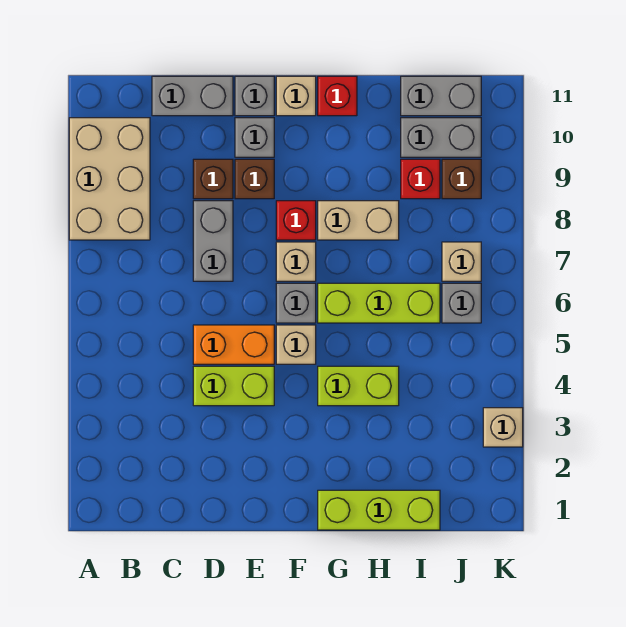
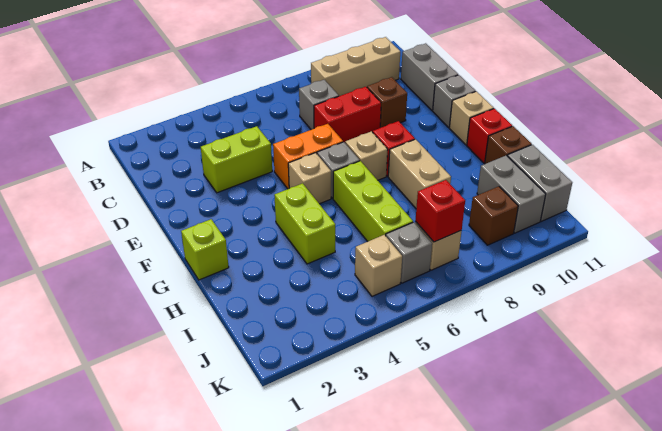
tan brick A8:B10 level 1 -> tan brick B8:B10 level 1
lime brick D4:E4 level 1 -> lime brick D3:D4 level 1
orange brick D5:E5 level 1 -> orange brick E5:E6 level 1
grey brick D7:D8 level 1 -> red brick D7:D8 level 1
brown brick E9 level 1 -> brown brick H11 level 1
grey brick E10 level 1 -> grey brick C7 level 1
lime brick G1:I1 level 1 -> lime brick G1 level 1
red brick I9 level 1 -> red brick J7 level 2
tan brick K3 level 1 -> tan brick J5 level 1

